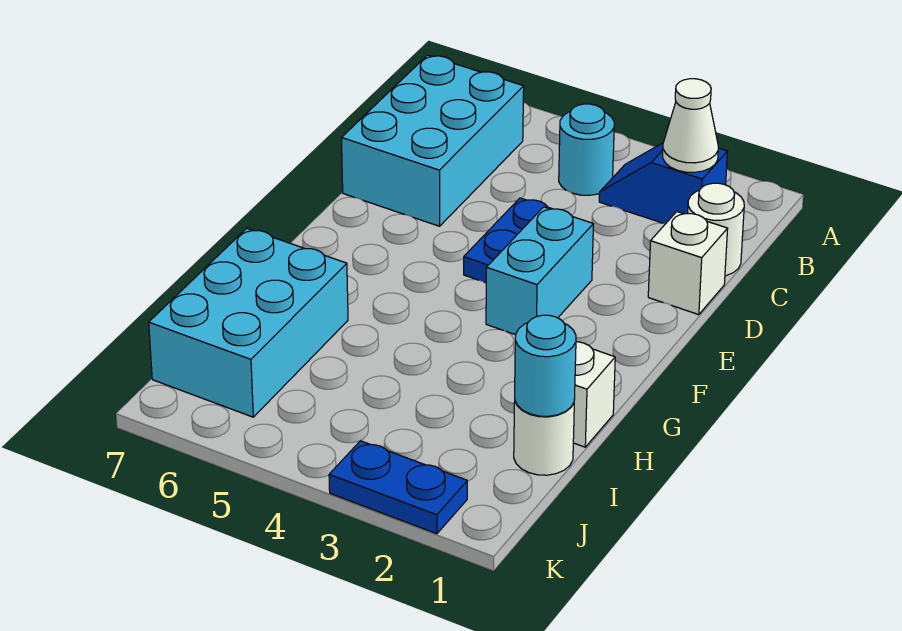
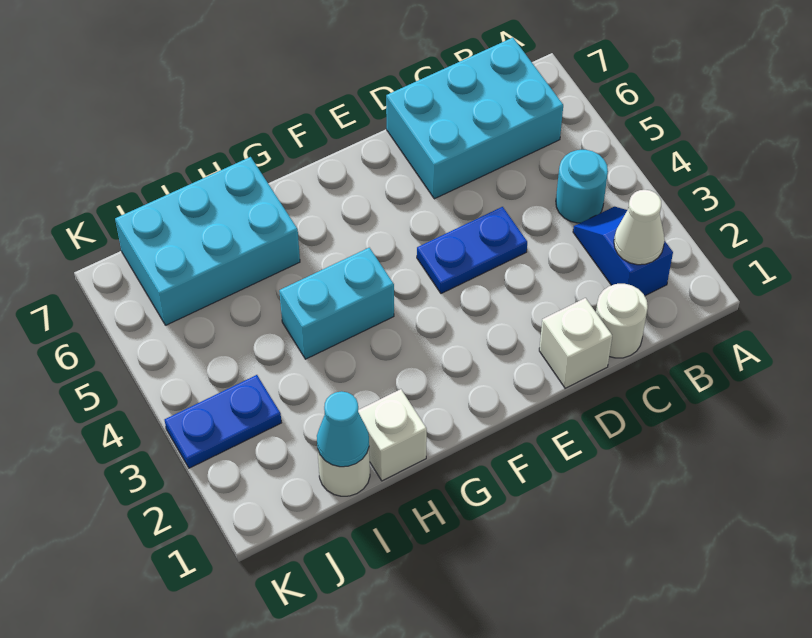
cyan brick E3:F3 level 1 -> cyan brick G4:H4 level 1
cyan round brick I1 level 2 -> cyan cone I1 level 2
blue plate K2:K3 level 1 -> blue plate J3:K3 level 1

